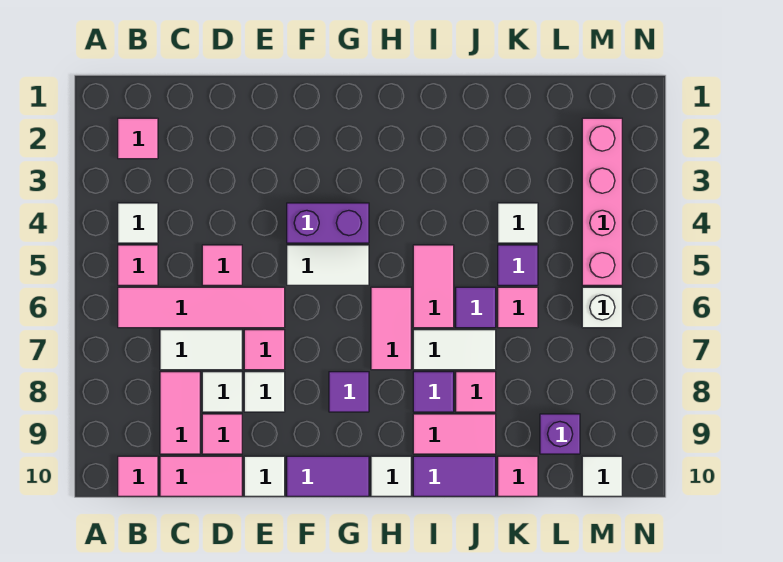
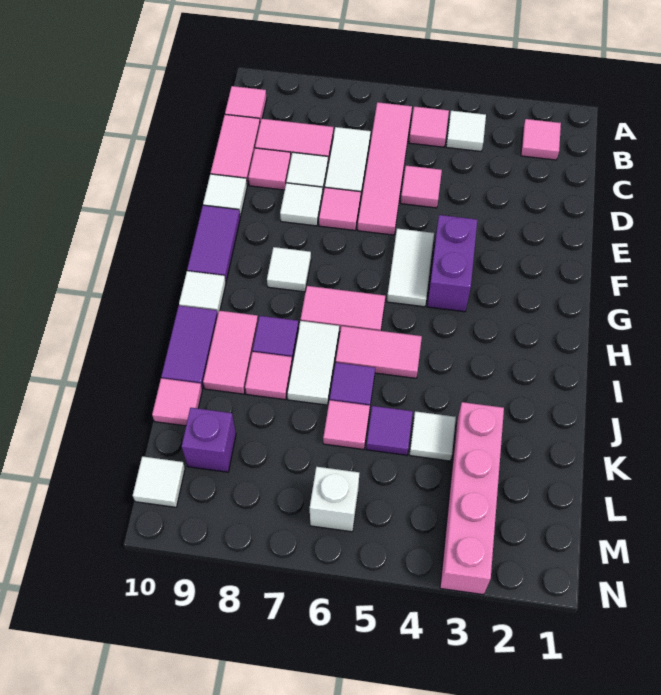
purple tile G8 level 1 -> white tile G8 level 1
pink brick M2:M5 level 1 -> pink brick K3:N3 level 1

